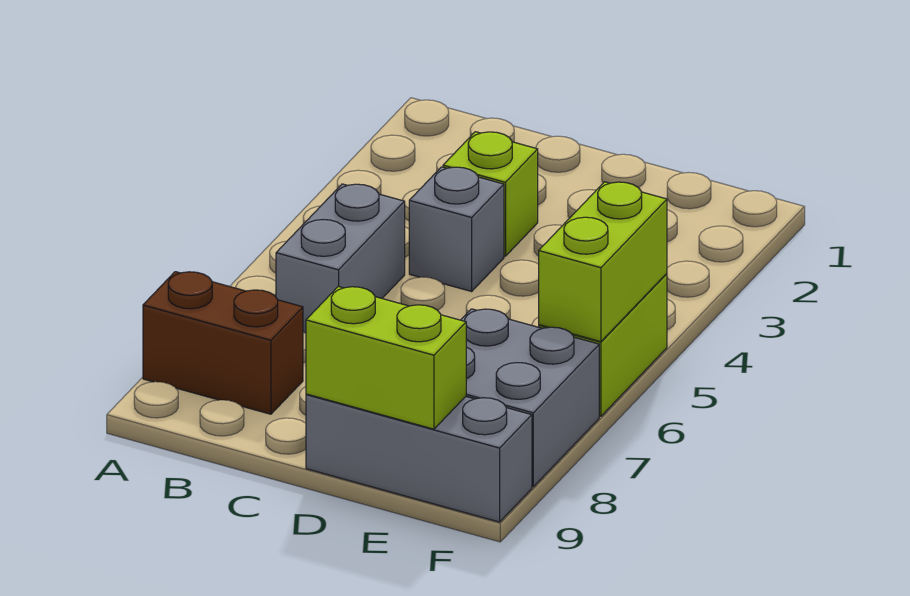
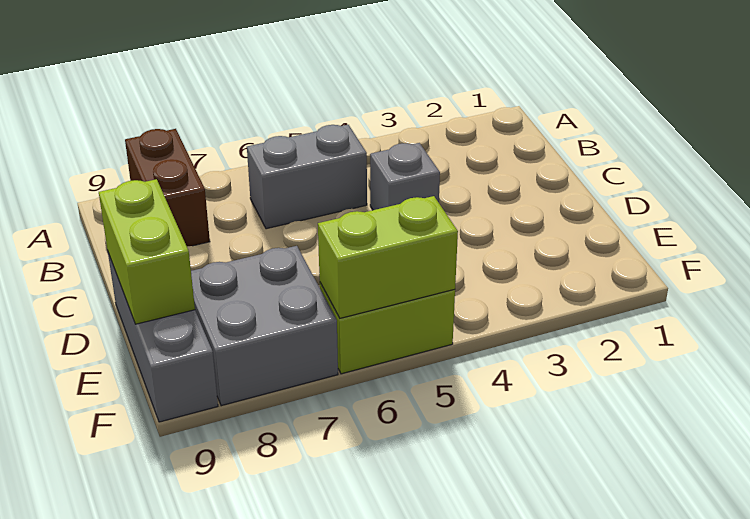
lime brick C3 level 1 -> none

